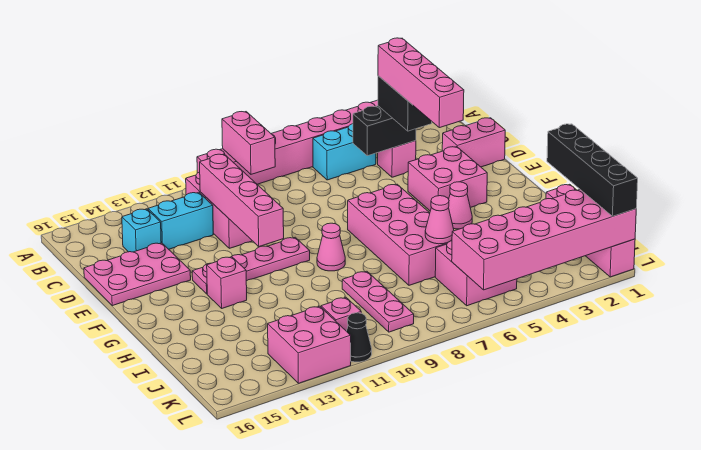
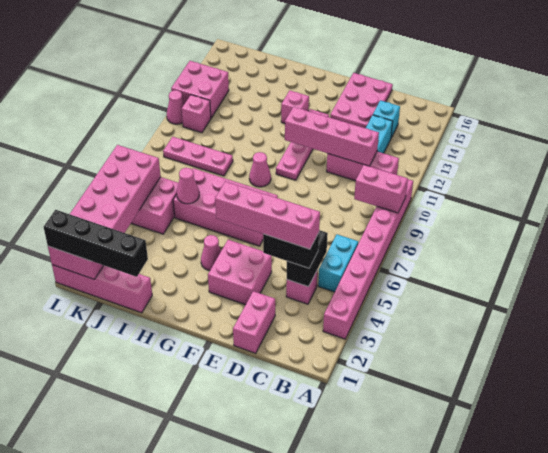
black cone L11 level 1 -> pink cone L11 level 1

